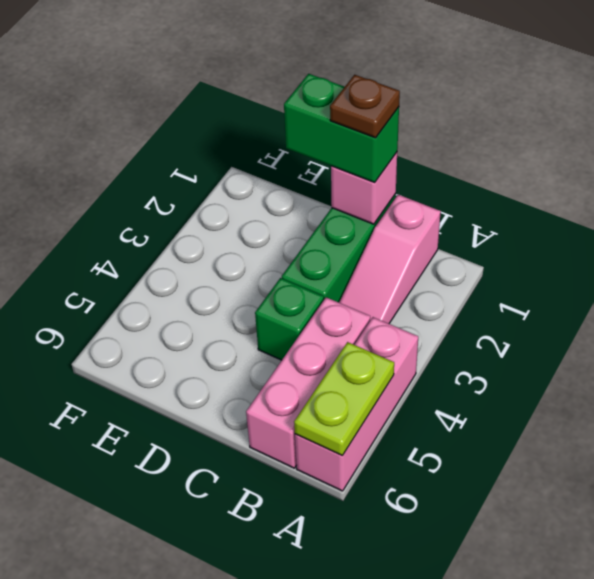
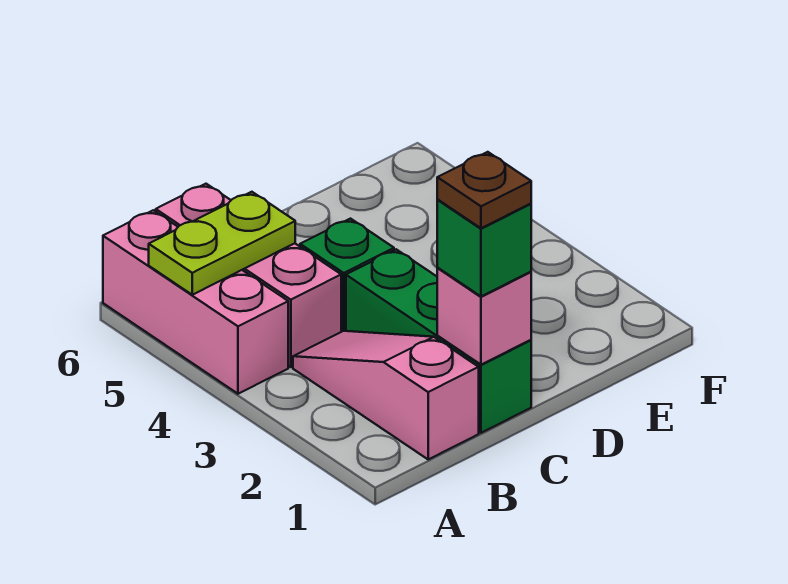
lime plate A5:A6 level 2 -> lime plate A5:B5 level 2
green brick C1:D1 level 3 -> green brick C1 level 3

